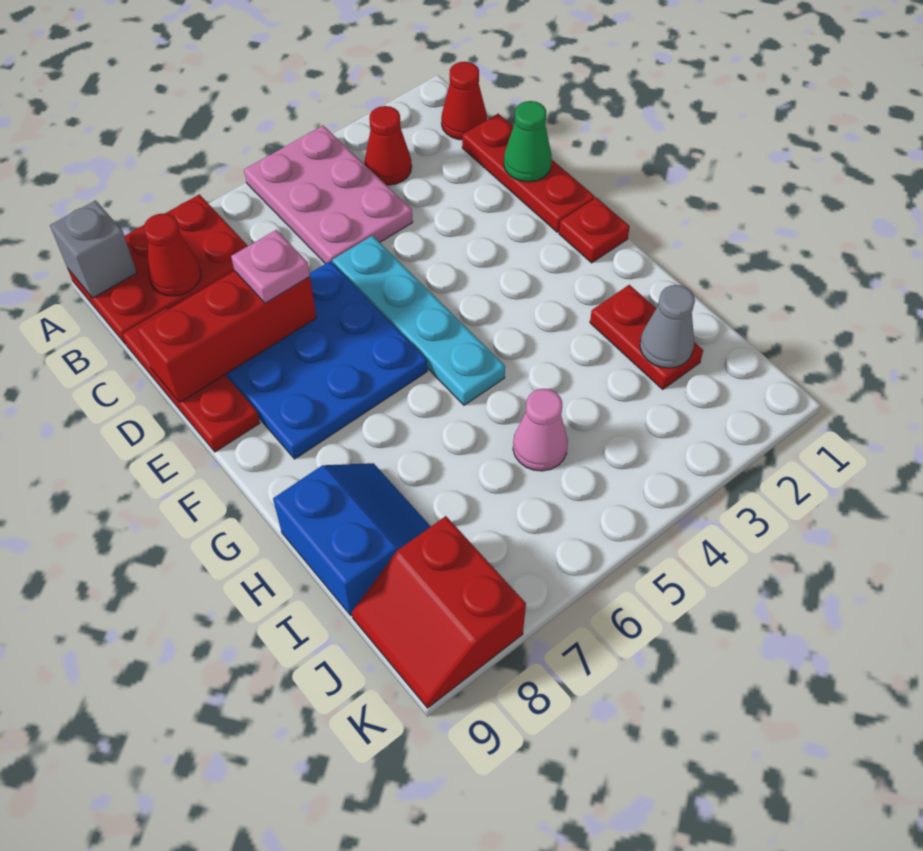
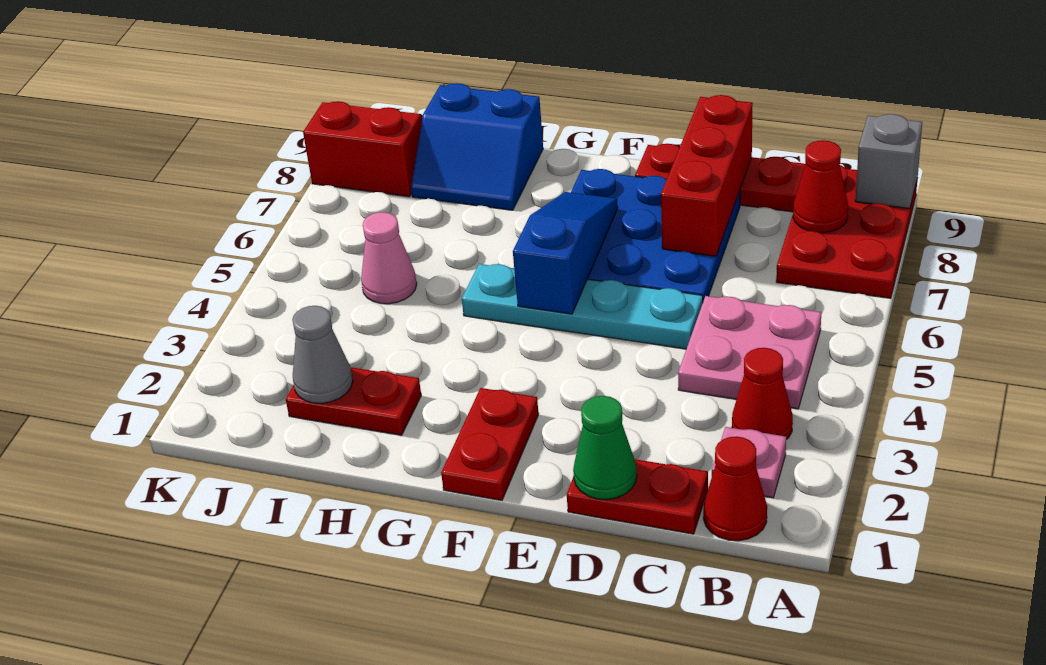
pink plate A4:C5 level 1 -> pink plate B4:C5 level 1
red plate C1:E1 level 1 -> red plate C1:D1 level 1
pink plate D7 level 3 -> pink plate B2 level 1
red plate F1 level 1 -> red plate F1:F2 level 1
none -> blue slope F5:F7 level 2 top 5

